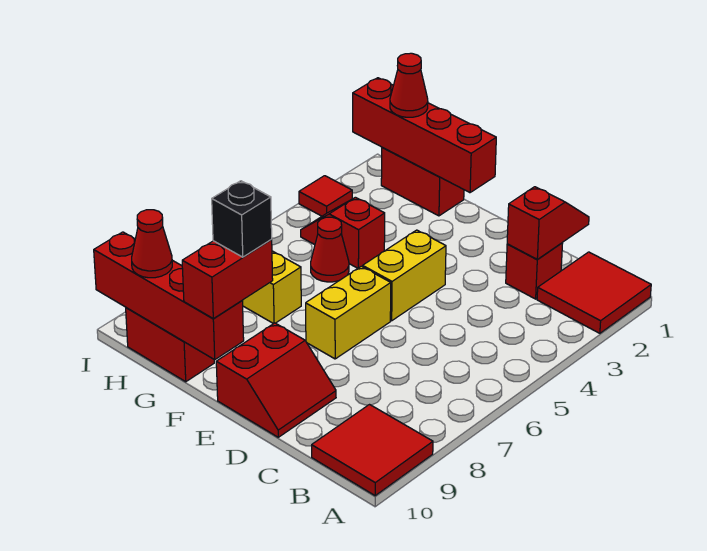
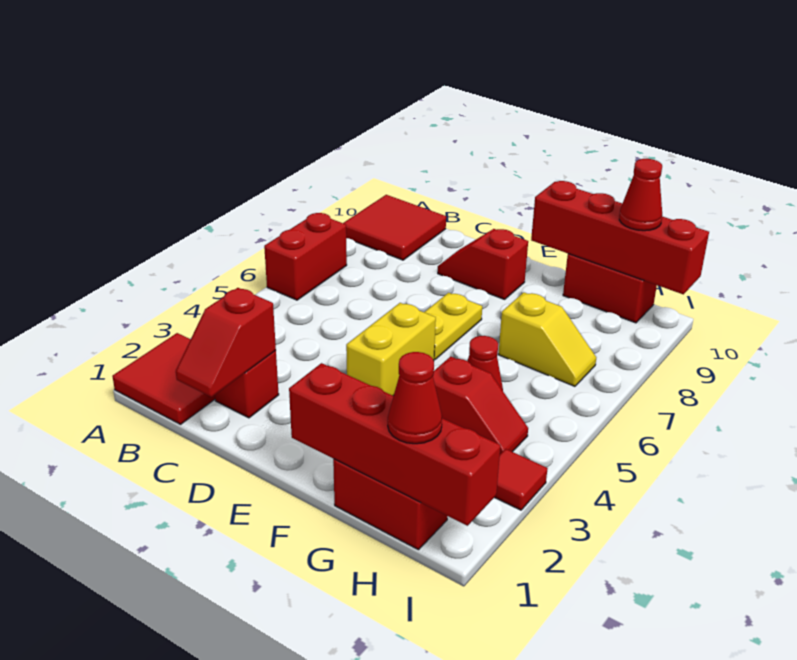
red slope D9:E10 level 1 top E -> red slope D9:E9 level 1 top E
yellow brick E6:E7 level 1 -> yellow plate E6:E7 level 1
red brick F9:F10 level 3 -> red brick A6:A7 level 1
black brick F9 level 4 -> none

